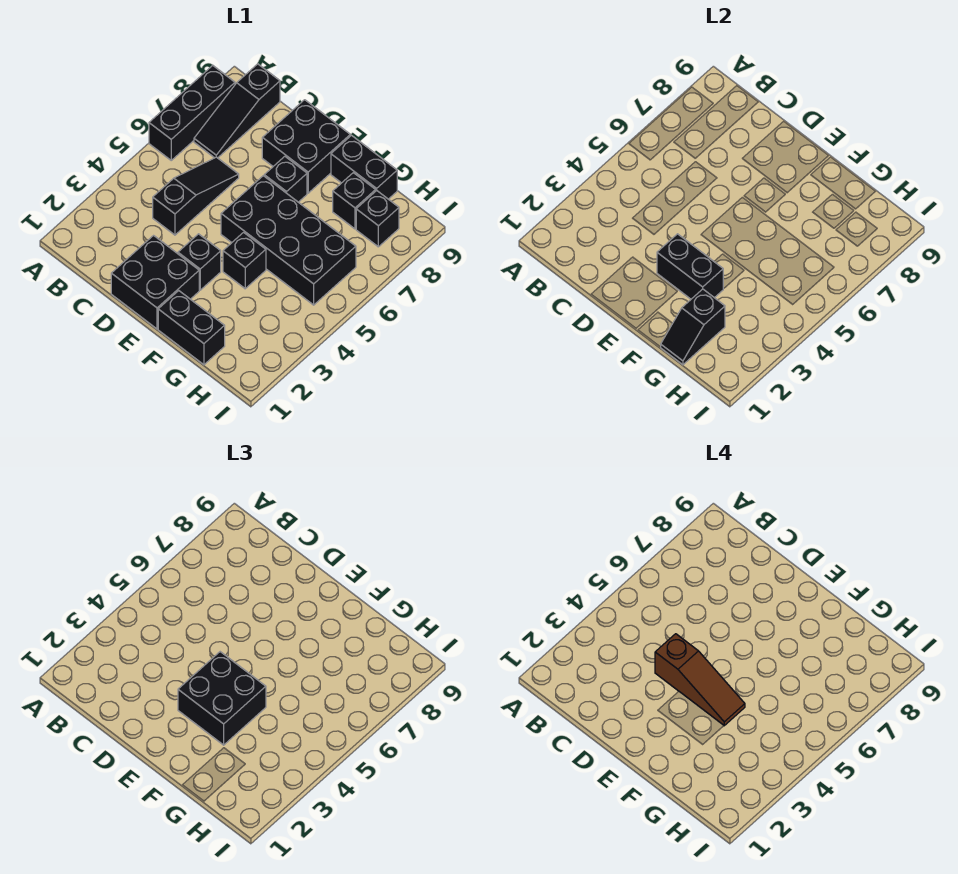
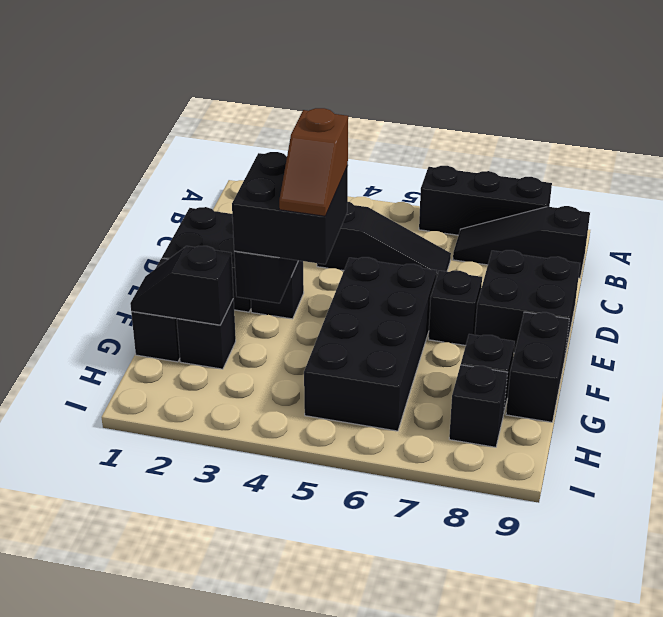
brown slope D4:F4 level 4 top D -> brown slope E4:F4 level 4 top E
black brick F4 level 1 -> black brick G2 level 1

